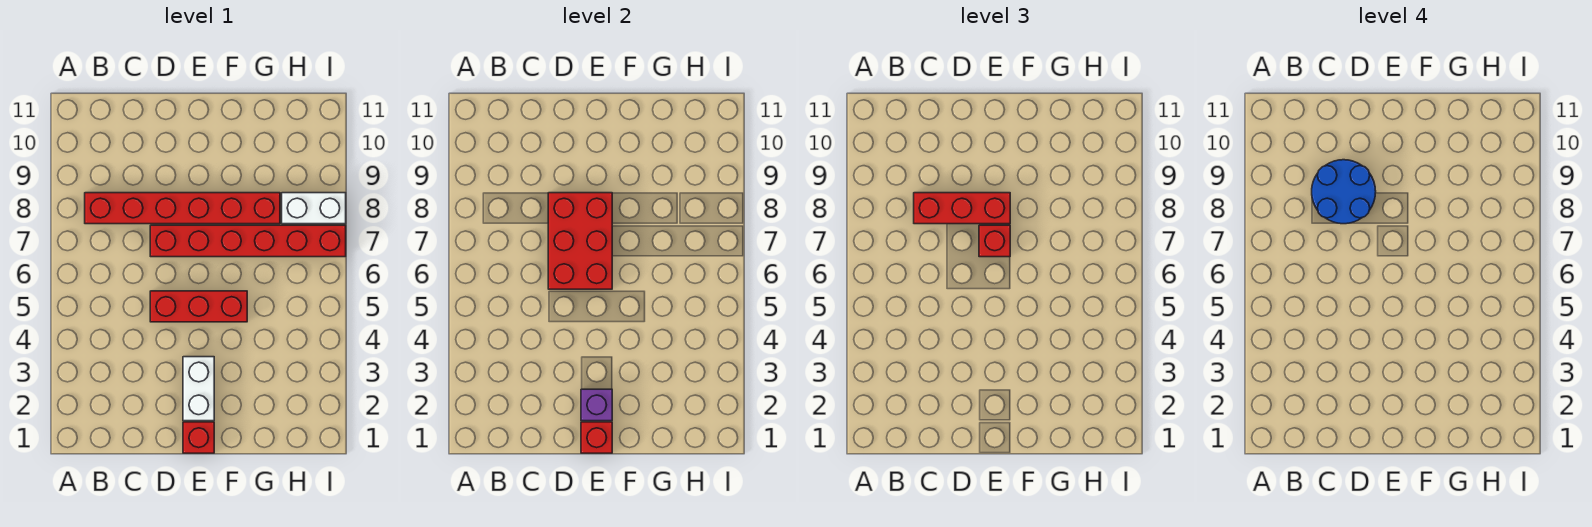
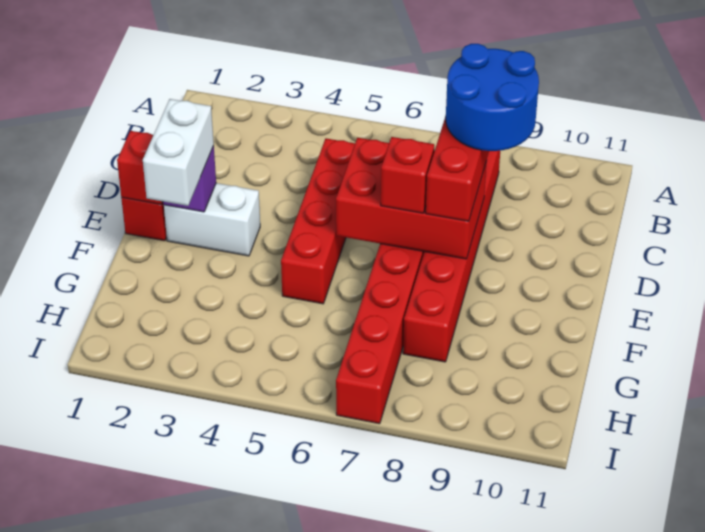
red brick D5:F5 level 1 -> red brick C5:F5 level 1
white brick H8:I8 level 1 -> white brick E2:F2 level 3

